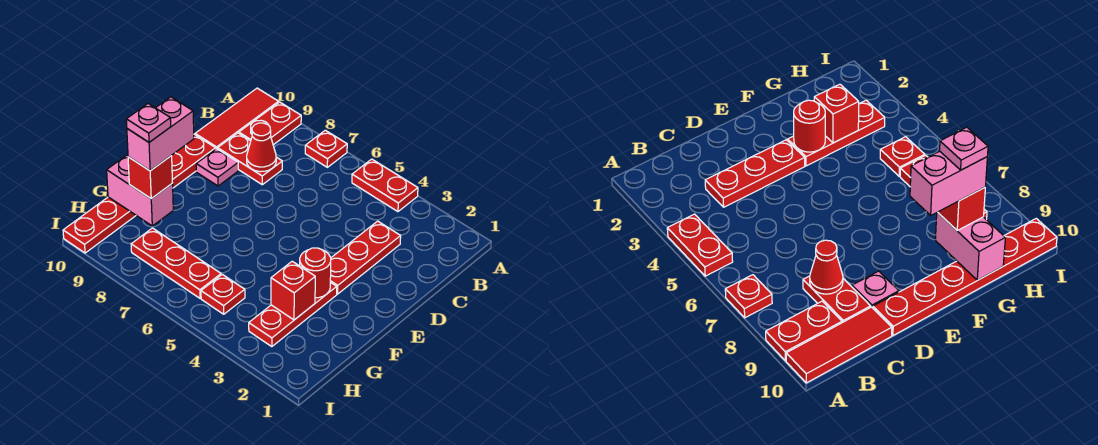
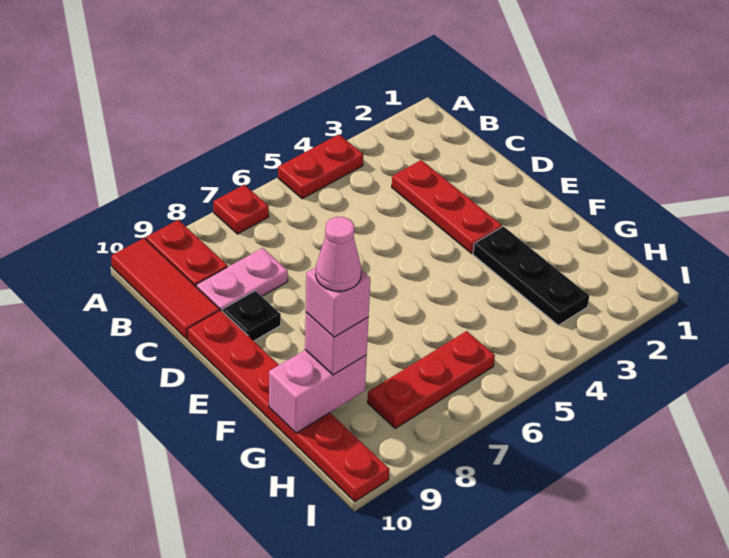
red plate C8:C9 level 1 -> pink plate C8:C9 level 1
red cone C8 level 2 -> none
pink plate D9 level 1 -> black plate D9 level 1
red plate F3:H3 level 1 -> black plate F3:H3 level 1
red round brick F3 level 2 -> none
pink brick F9:G9 level 4 -> pink brick G9 level 4
red brick G3 level 2 -> none
red brick G9 level 3 -> pink brick G9 level 3
pink plate G9 level 5 -> pink cone G9 level 5
red plate H5 level 1 -> none

